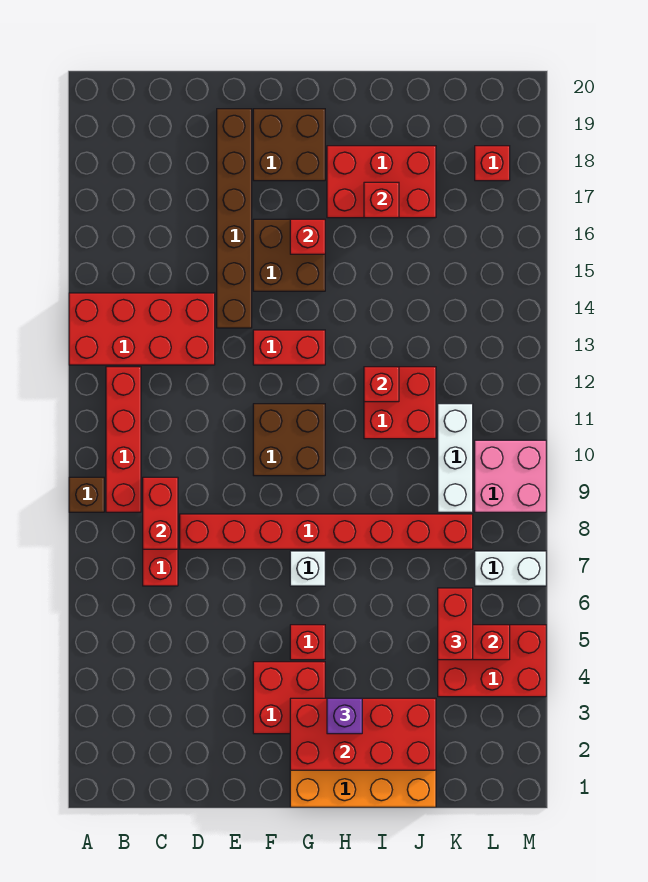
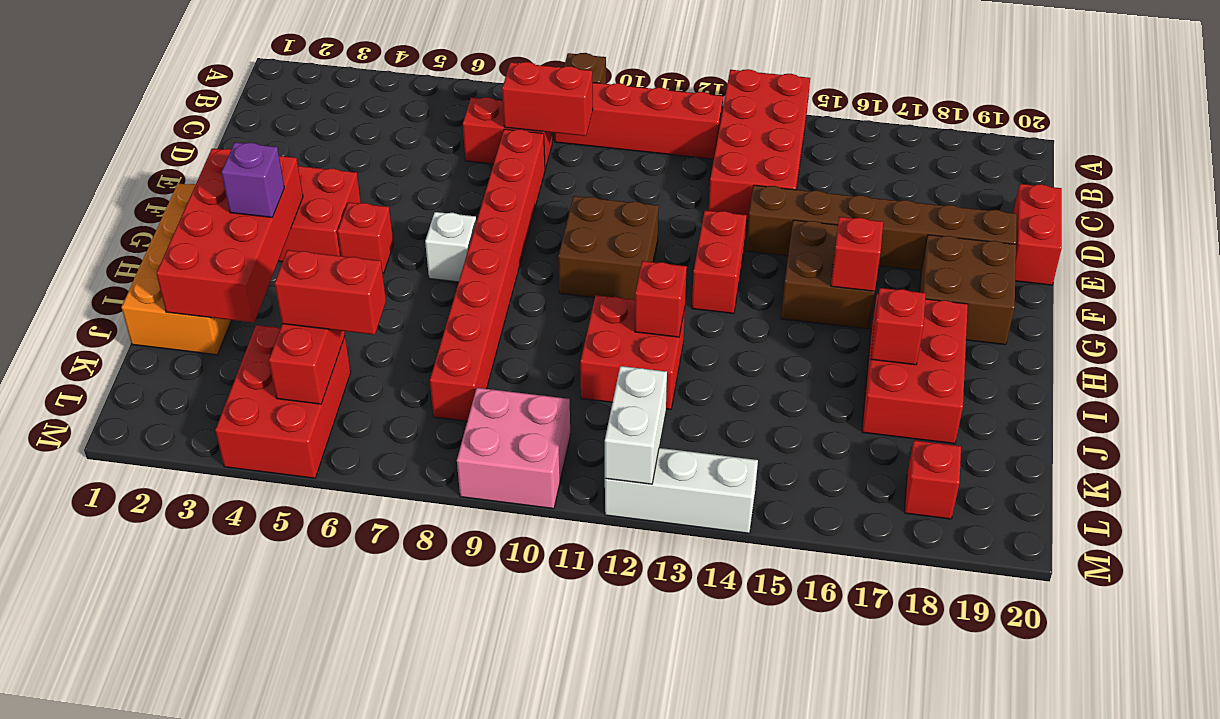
none -> red brick D20:E20 level 1
white brick K9:K11 level 1 -> white brick M12:M14 level 1
white brick L7:M7 level 1 -> white brick L12:M12 level 2

